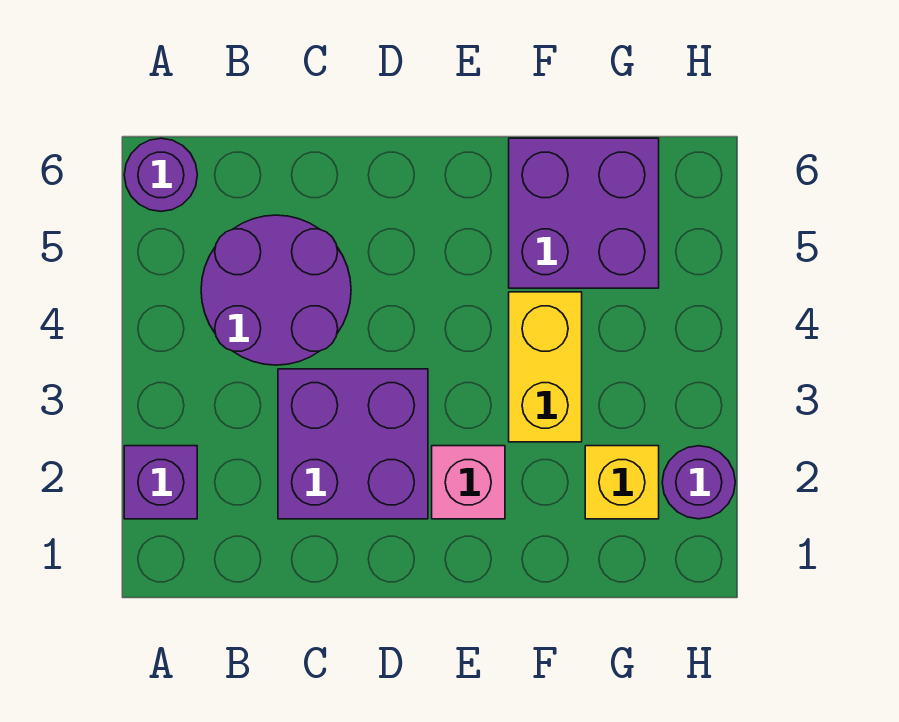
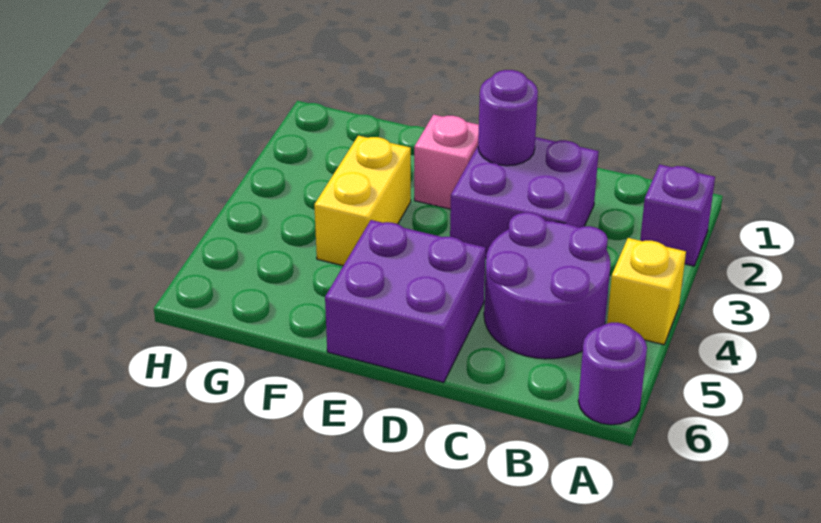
purple brick F5:G6 level 1 -> purple brick D5:E6 level 1
yellow brick G2 level 1 -> yellow brick A4 level 1
purple round brick H2 level 1 -> purple round brick D2 level 2

